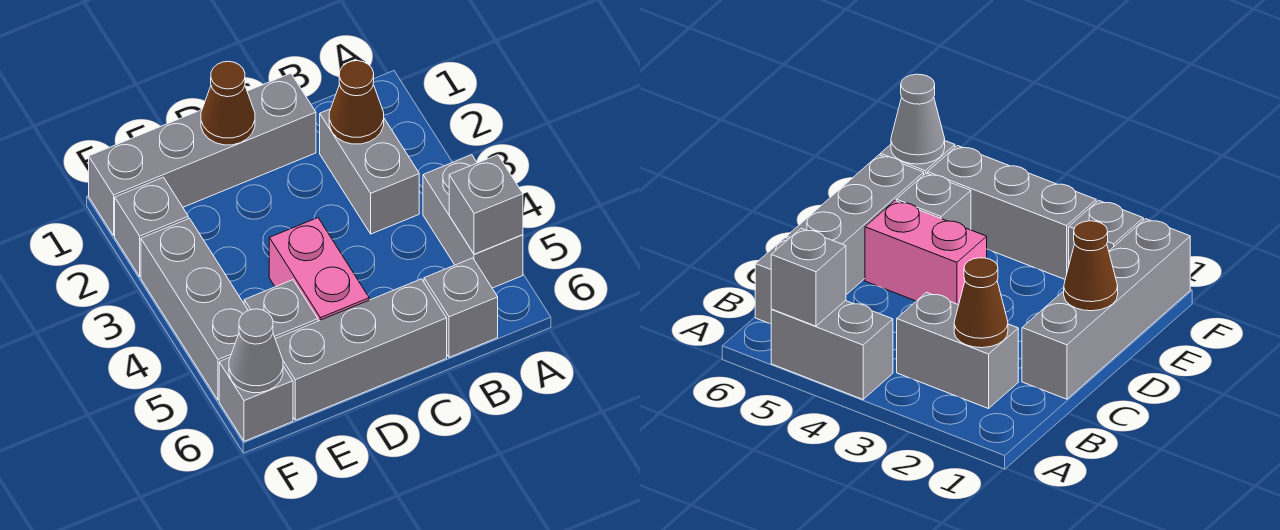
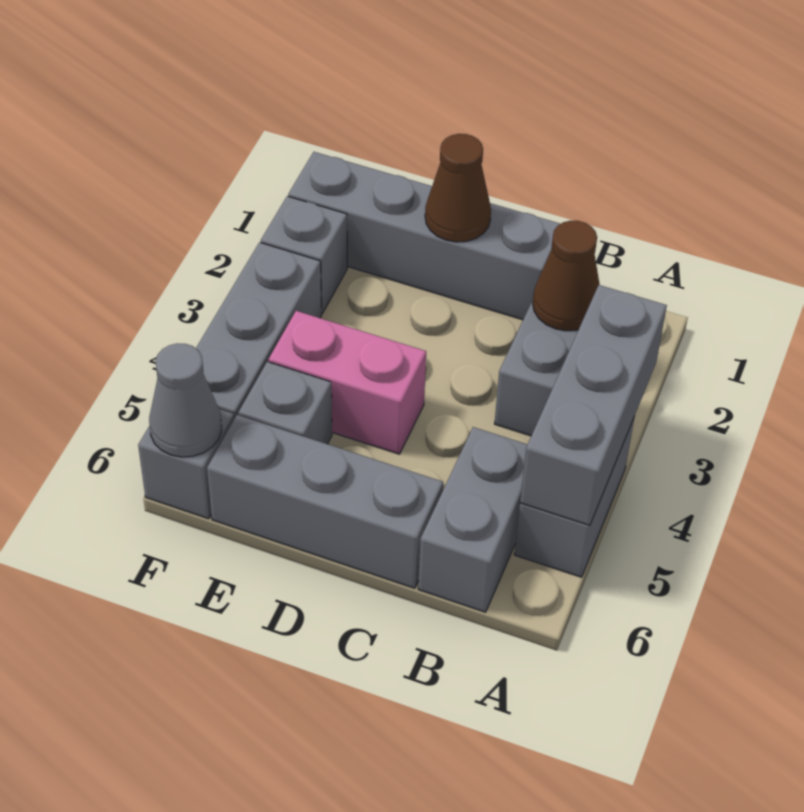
grey brick A5 level 2 -> grey brick A3:A5 level 2
grey brick B6 level 1 -> grey brick B5:B6 level 1
pink brick D4:D5 level 1 -> pink brick D4:E4 level 1

